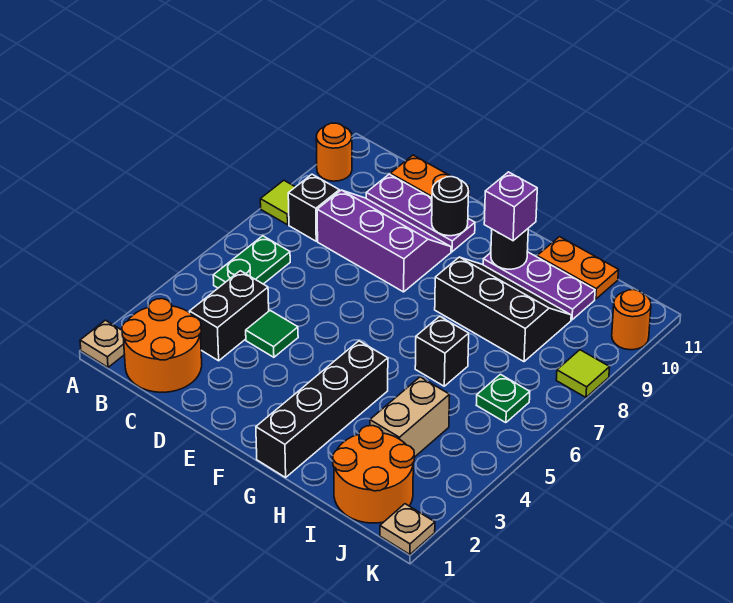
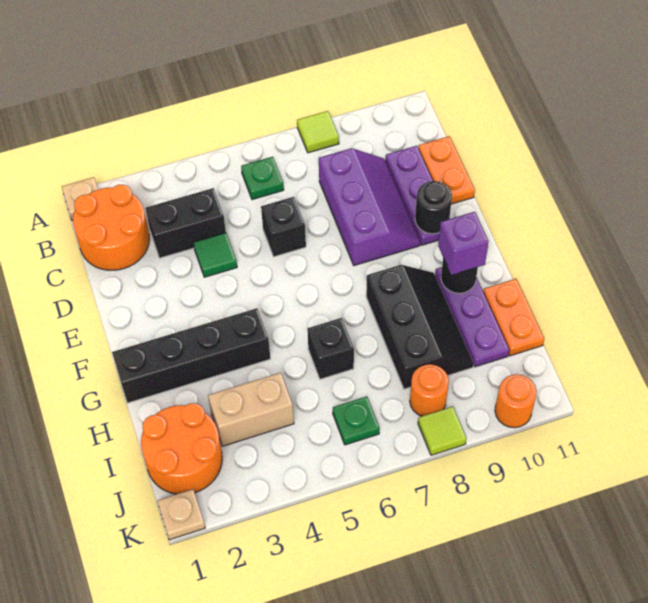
orange round brick A10 level 1 -> orange round brick J8 level 1
green plate B5:B6 level 1 -> green plate B6 level 1
black brick B8 level 1 -> black brick D6 level 1

